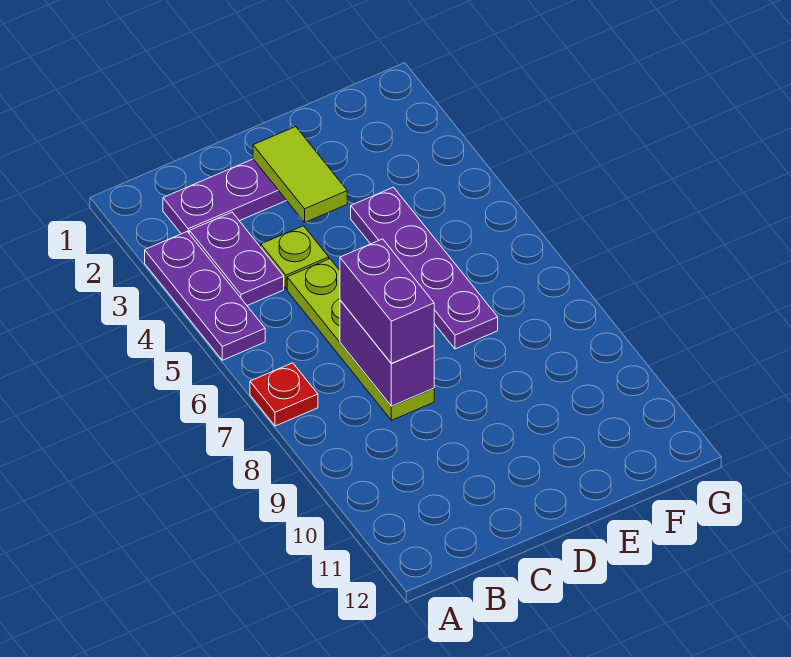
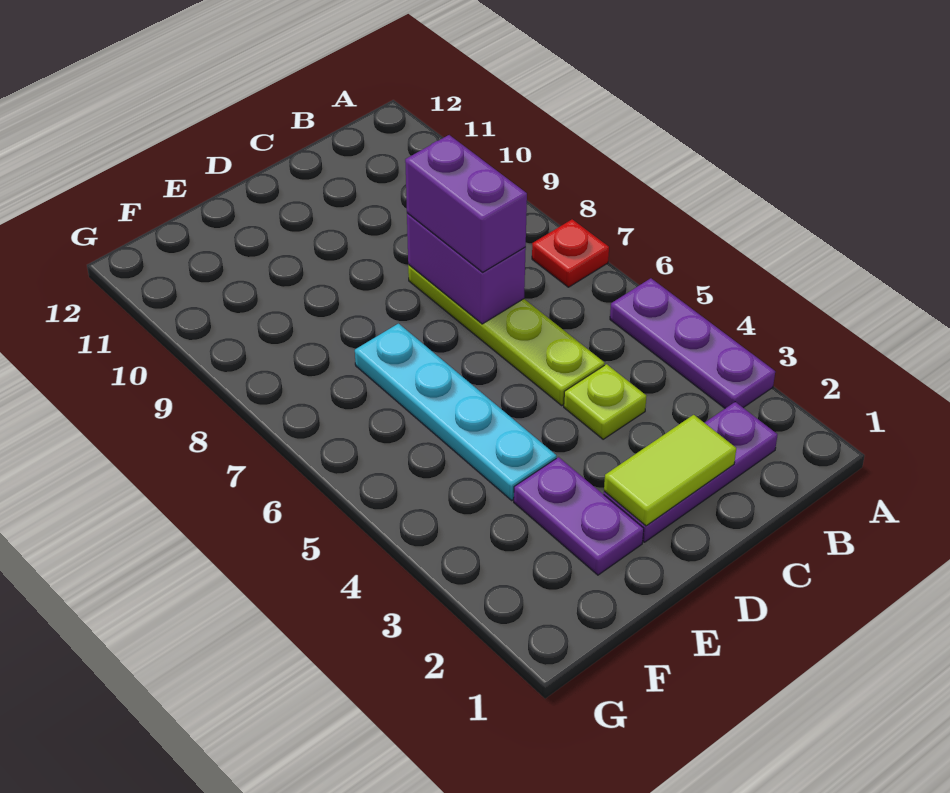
purple plate B3:B4 level 1 -> purple plate E2:E3 level 1
lime tile D2:D3 level 2 -> lime tile C2:D2 level 2
purple plate E4:E7 level 1 -> cyan plate E4:E7 level 1

